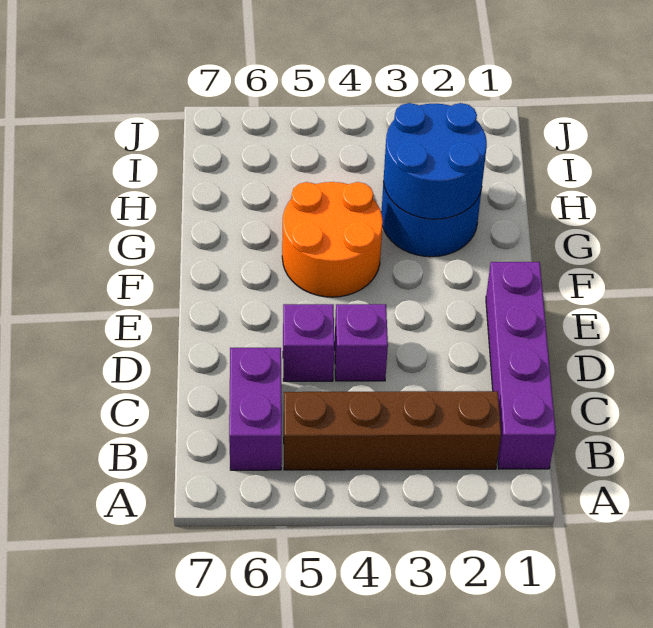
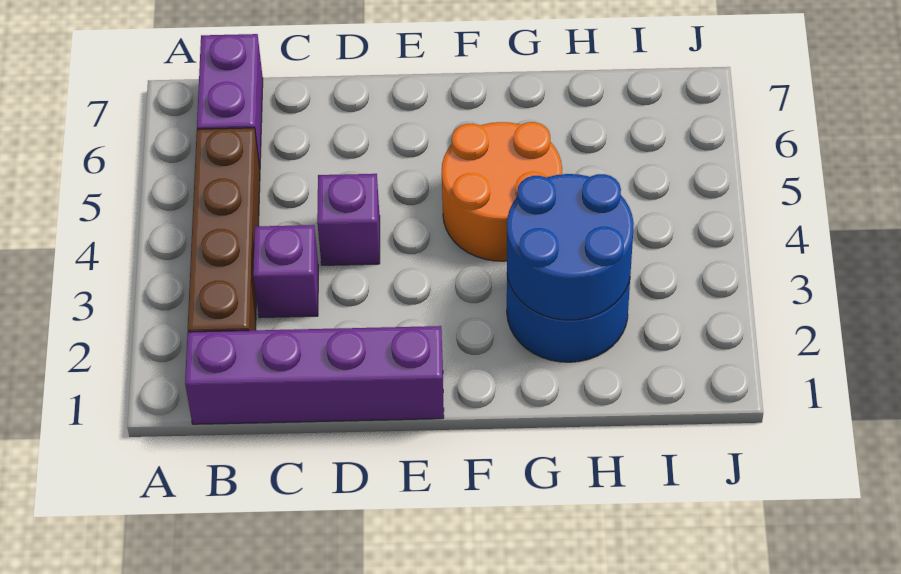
purple brick B6:C6 level 1 -> purple brick B6:B7 level 1
purple brick D5 level 1 -> purple brick C3 level 1

